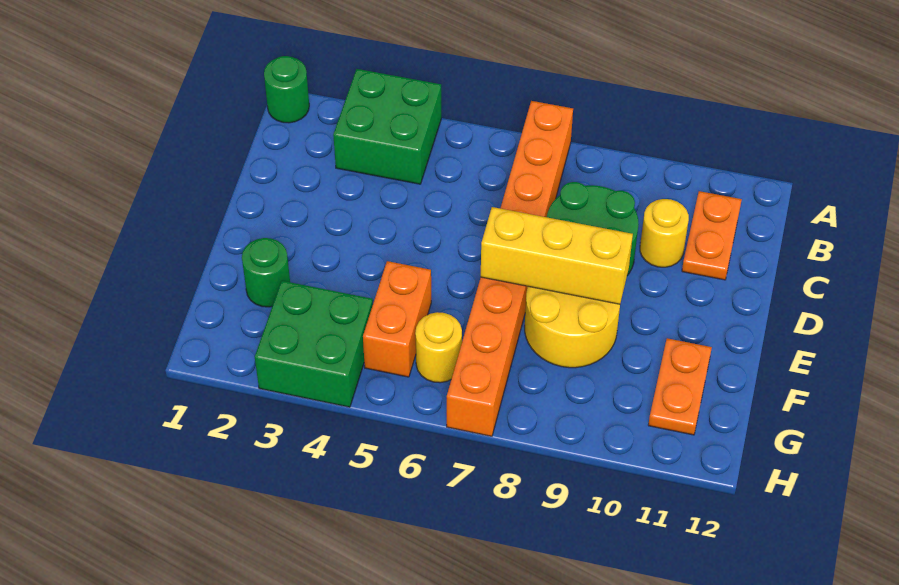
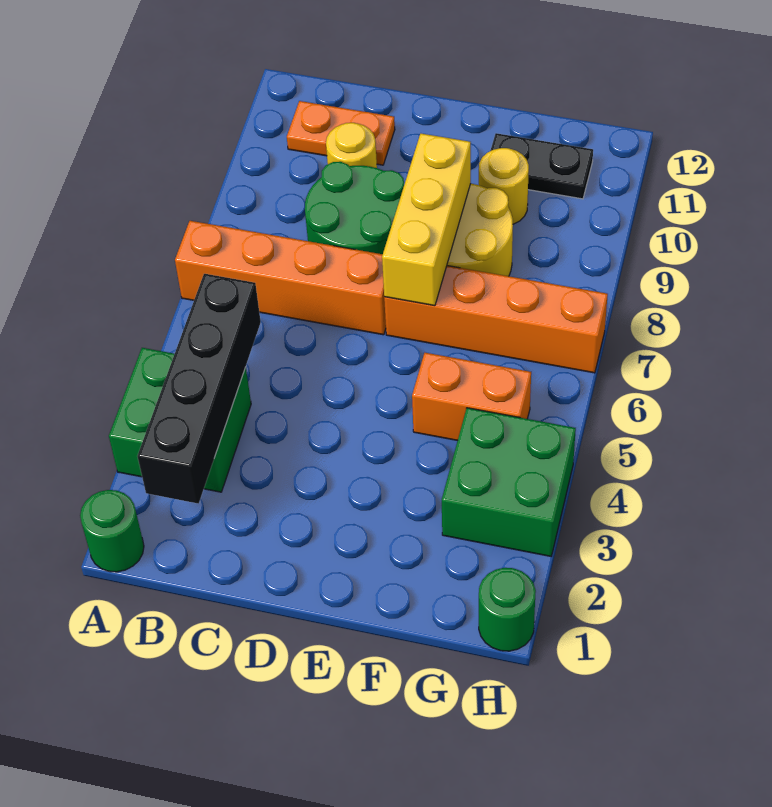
none -> black brick B2:B5 level 2
green round brick F2 level 1 -> green round brick H1 level 1
orange plate F11:G11 level 1 -> black plate F11:G11 level 1
yellow round brick G6 level 1 -> yellow round brick F10 level 1

